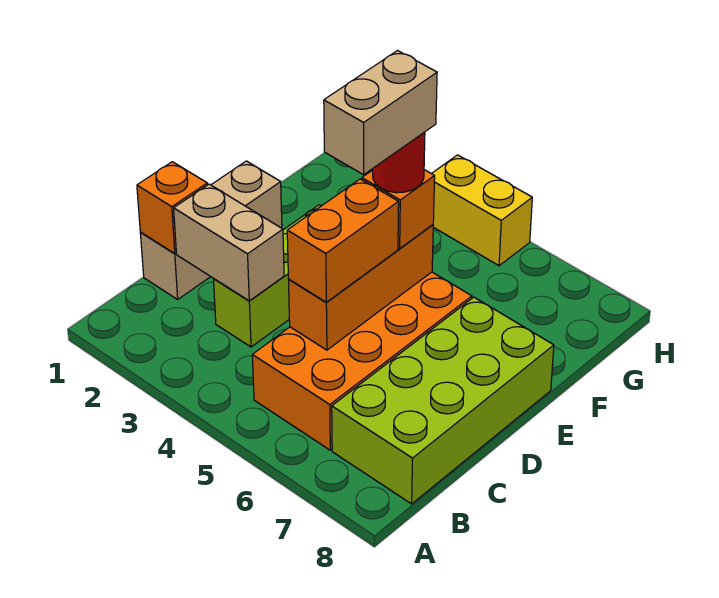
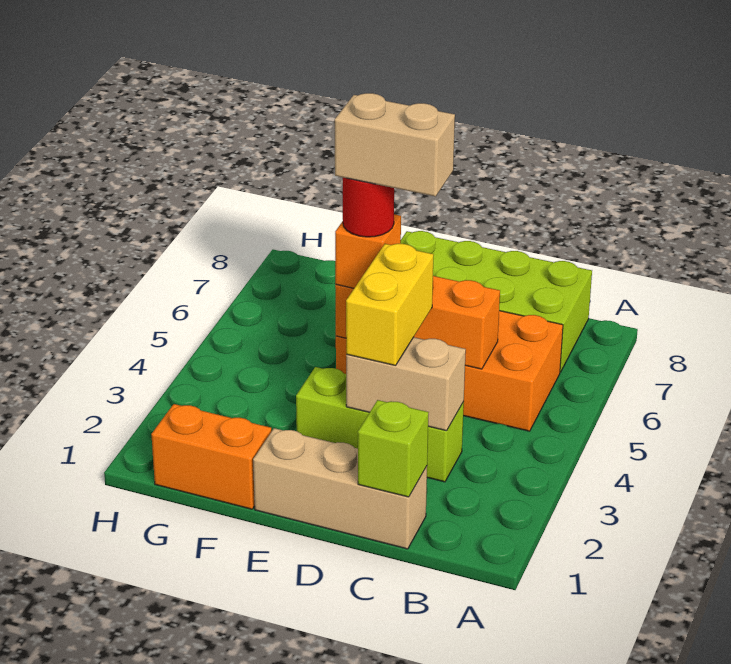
orange brick C1 level 2 -> lime brick C1 level 2
tan brick C2:C3 level 2 -> tan brick C3:D3 level 2
orange brick C5:D5 level 3 -> orange brick F1:G1 level 1
yellow brick H4:H5 level 1 -> yellow brick D3:D4 level 3

